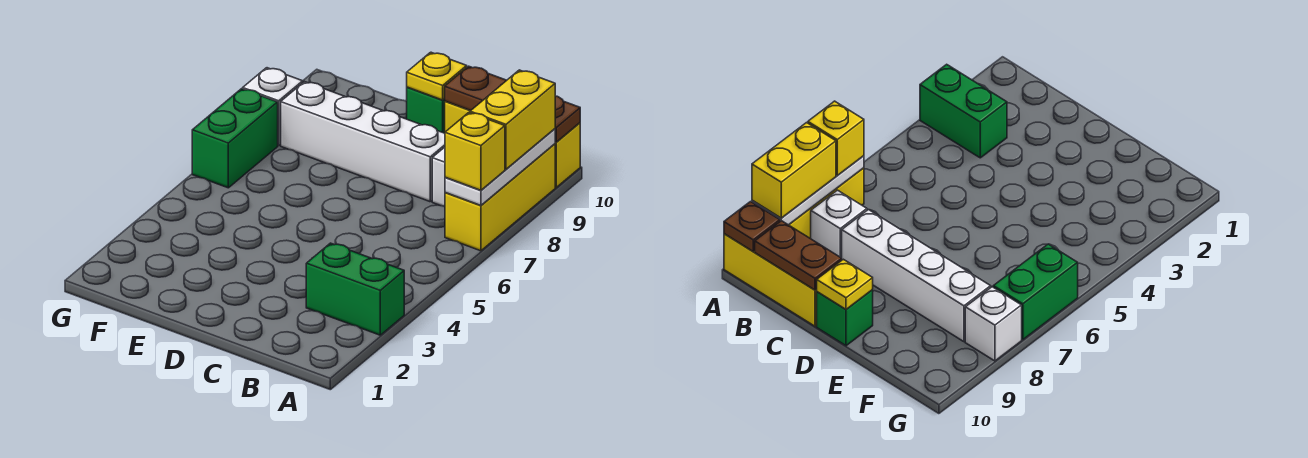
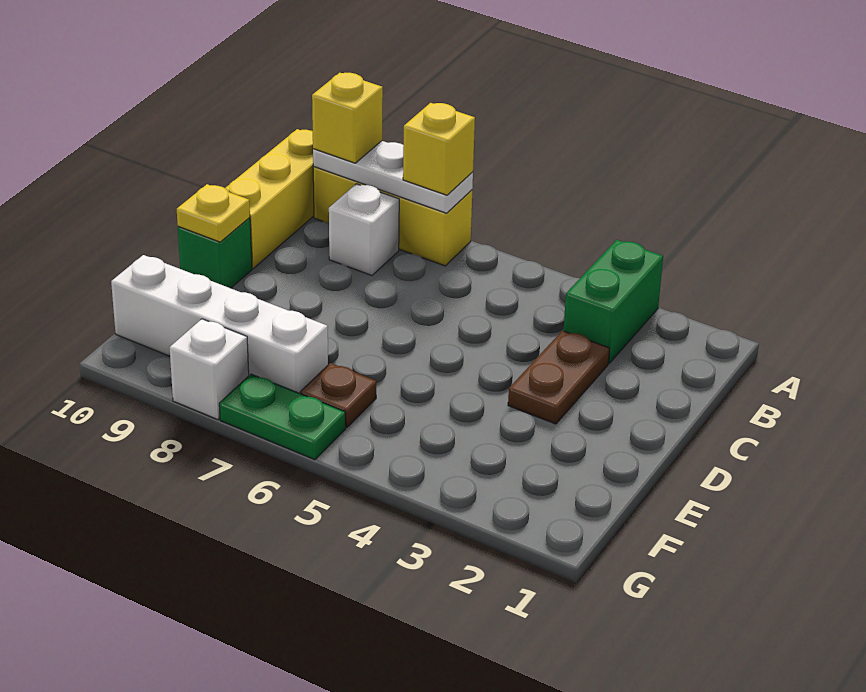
yellow brick A8:A9 level 3 -> yellow brick A9 level 3
brown plate A10 level 2 -> brown plate F6 level 1
brown plate B10:C10 level 2 -> brown plate C3:D3 level 1
white brick C8:F8 level 1 -> white brick F7:F10 level 1
green brick G6:G7 level 1 -> green plate G6:G7 level 1

